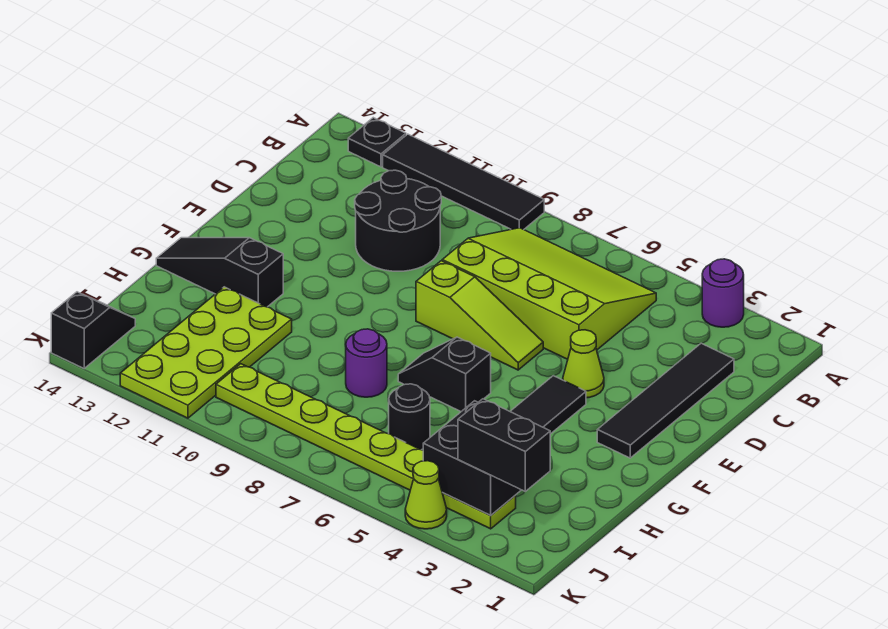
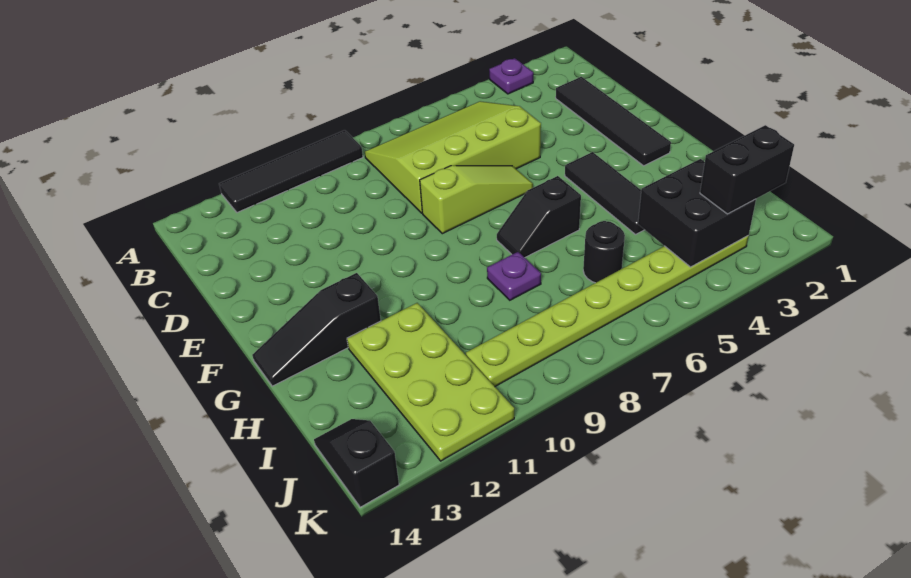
purple round brick A3 level 1 -> purple plate A3 level 1
black plate A13 level 1 -> none
black round brick C10:D11 level 1 -> none
lime cone E4 level 1 -> none
purple round brick H8 level 1 -> purple plate H8 level 1
lime cone K4 level 1 -> none

